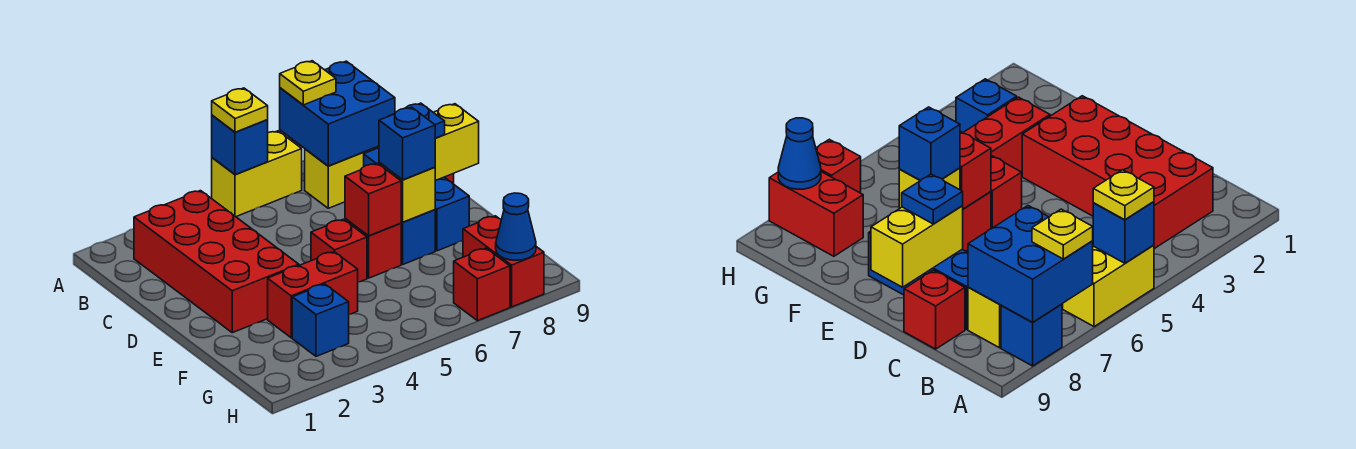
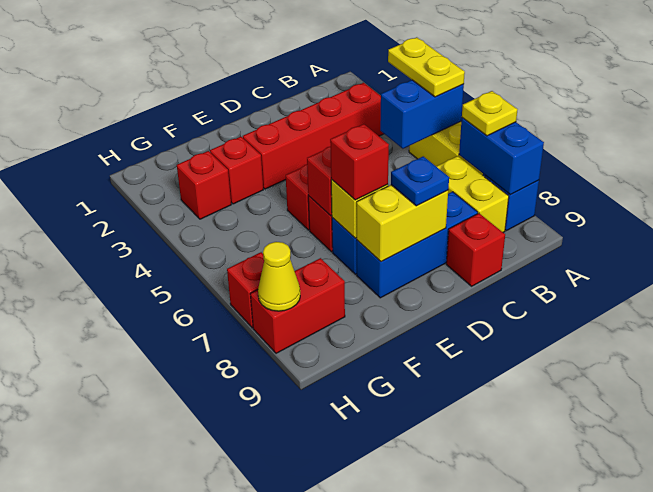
blue brick A5 level 2 -> blue brick A5:B5 level 2
yellow plate A5 level 3 -> yellow plate A4:A5 level 3
blue brick A7:B8 level 2 -> blue brick A7:A8 level 2
red brick B2:E3 level 1 -> red brick B3:E3 level 1
yellow brick D8:D9 level 2 -> yellow brick D8:E8 level 2
blue brick E7 level 3 -> red brick E7 level 3
red brick F3:F4 level 1 -> red brick F3 level 1
blue brick G3 level 1 -> red brick G3 level 1
blue cone H8 level 2 -> yellow cone H8 level 2

